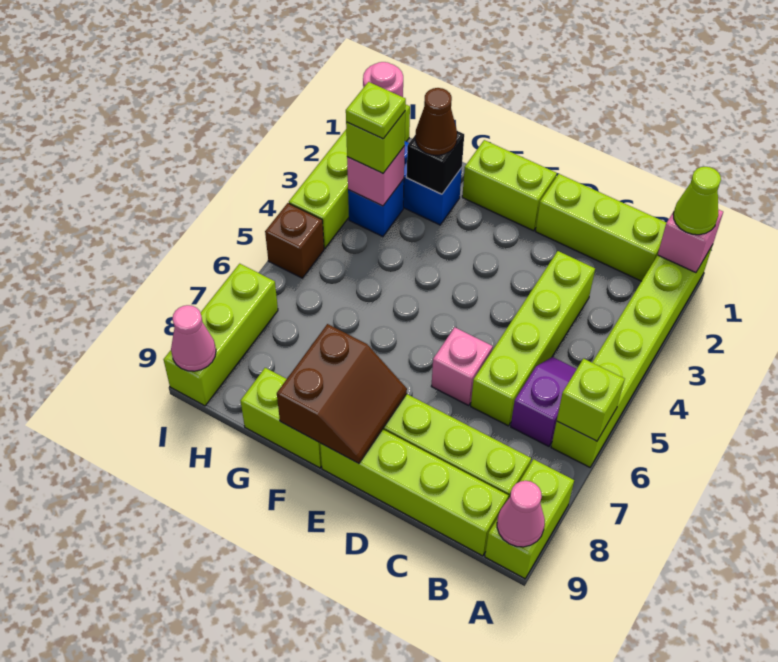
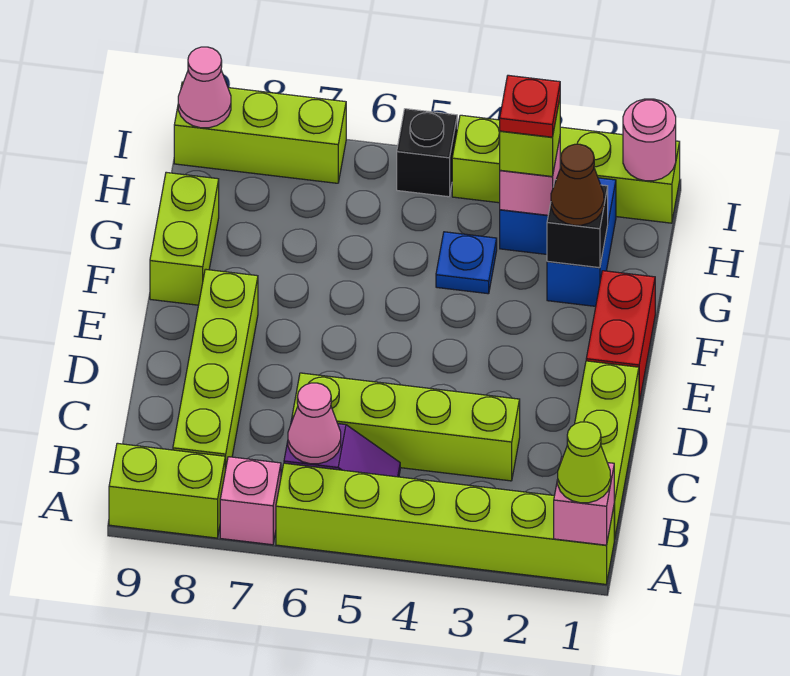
lime brick A6 level 2 -> none
pink cone A9 level 2 -> pink cone B6 level 2
lime brick B9:E9 level 1 -> none
pink brick D6 level 1 -> pink brick A7 level 1
lime brick E1:F1 level 1 -> red brick E1:F1 level 1
brown slope E8:F9 level 2 top F -> none
none -> blue plate G4 level 1
lime plate H3 level 4 -> red plate H3 level 4
brown brick I5 level 1 -> black brick I5 level 1

